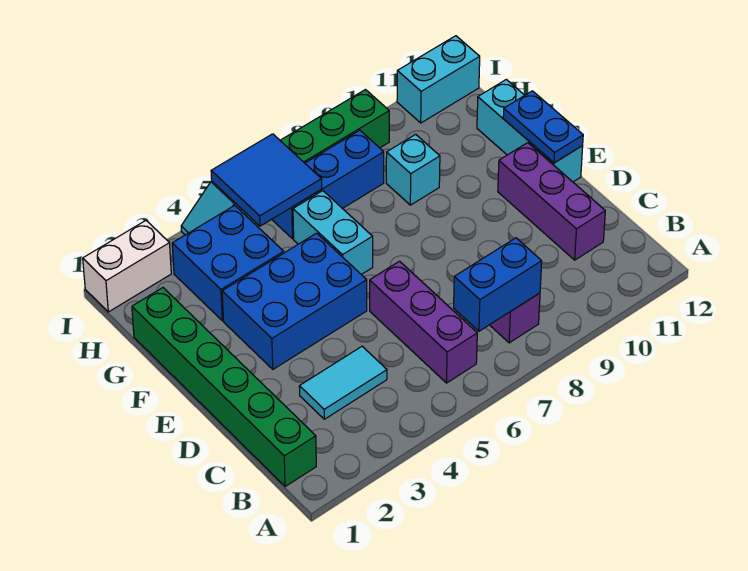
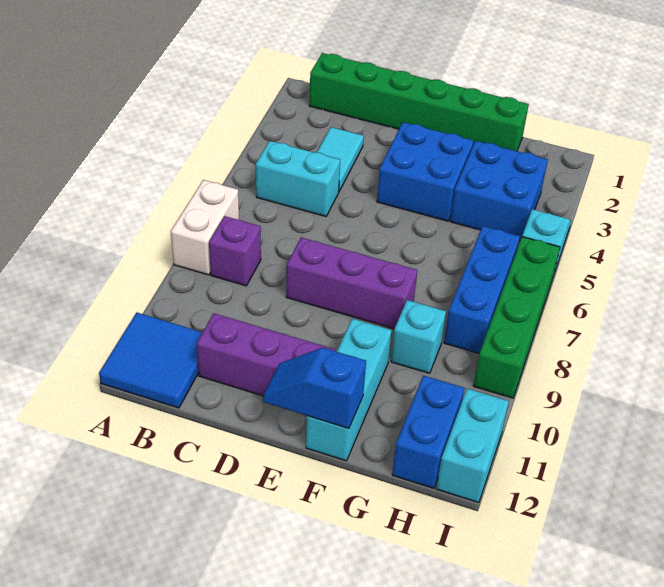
purple brick B6:D6 level 1 -> purple brick D8:F8 level 1
blue brick B7:B8 level 2 -> blue brick H11:H12 level 1
blue brick E3:F5 level 1 -> blue brick E3:F4 level 1
cyan brick E12:G12 level 1 -> cyan brick F10:F12 level 1
blue plate E12:F12 level 2 -> blue slope E12:F12 level 2 top F
cyan brick F6:G6 level 1 -> cyan brick B5:C5 level 1
blue tile H5:I6 level 2 -> blue tile A11:B12 level 1
white brick I1:I2 level 1 -> white brick A7:A8 level 1

